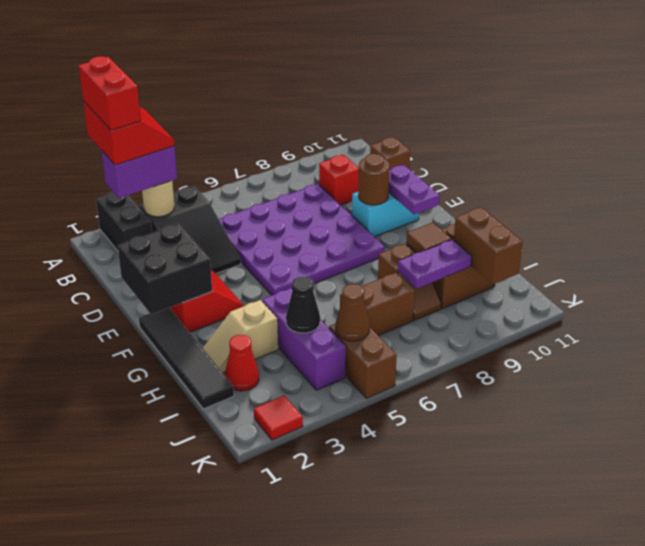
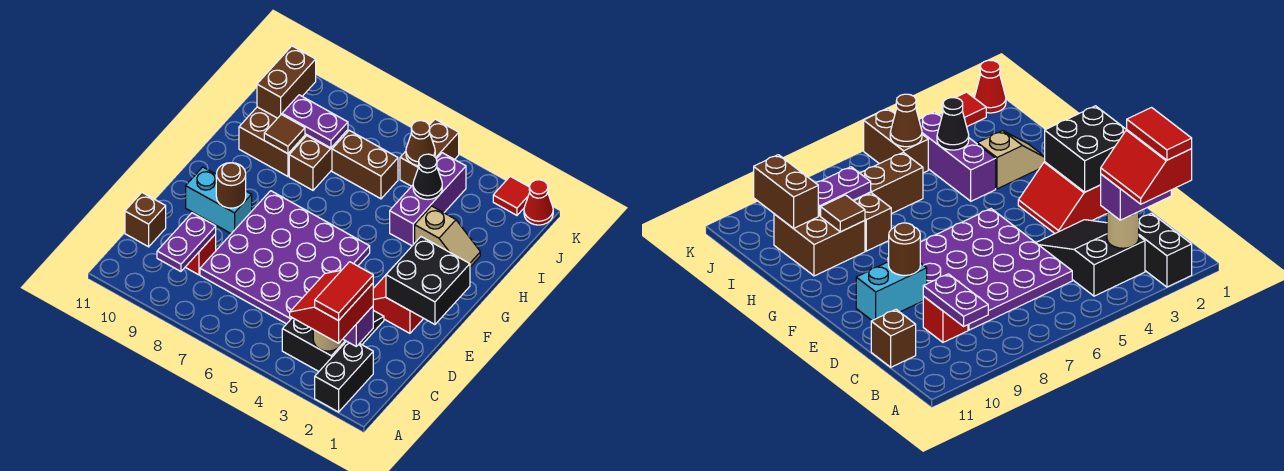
red brick A2:B2 level 5 -> red tile A2:B2 level 5
purple plate E10:F10 level 2 -> purple plate B9:C9 level 2
black tile F1:I1 level 1 -> none
red cone I2 level 1 -> red cone K1 level 1

